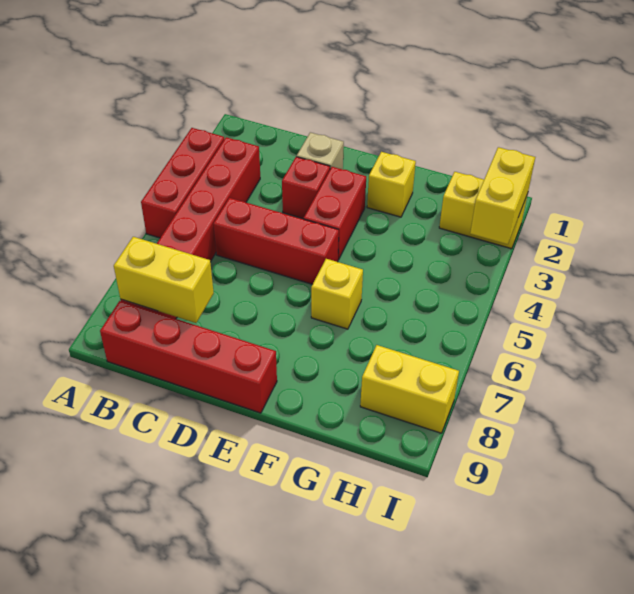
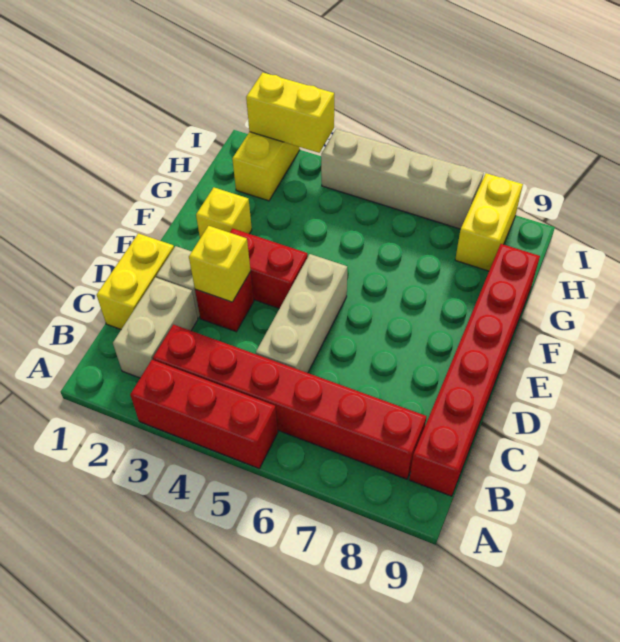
none -> tan brick B2:C2 level 1
yellow brick B8:C8 level 2 -> yellow brick C1:D1 level 1
red brick B9:E9 level 1 -> red brick B9:G9 level 1
red brick C5:E5 level 1 -> tan brick C5:E5 level 1
yellow brick F6 level 1 -> yellow brick D3 level 2
none -> tan brick I4:I7 level 1

